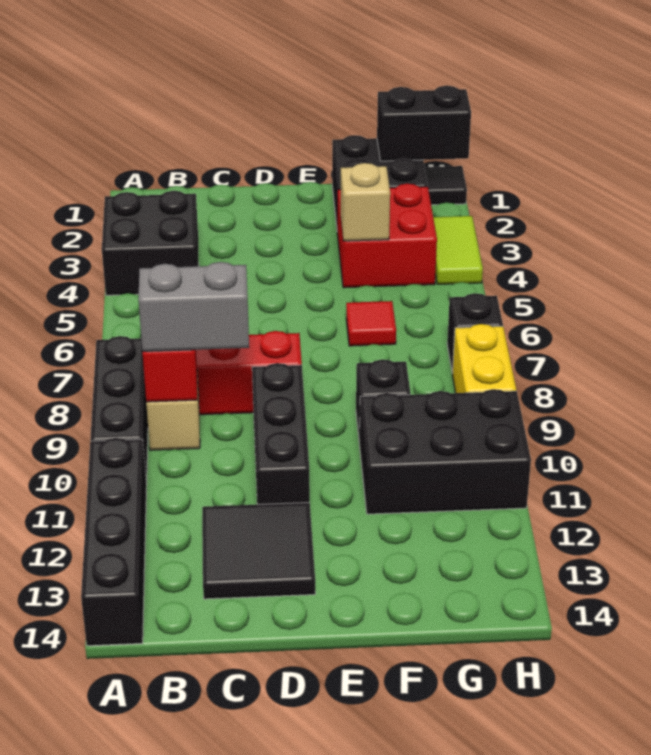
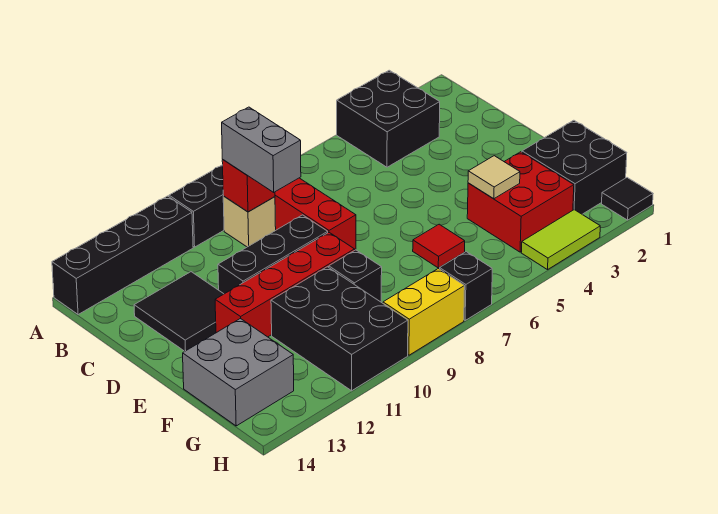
none -> red brick E9:E12 level 1
tan brick F4 level 2 -> tan tile F4 level 2
none -> grey brick F13:G14 level 1
black brick G1:H1 level 2 -> none

